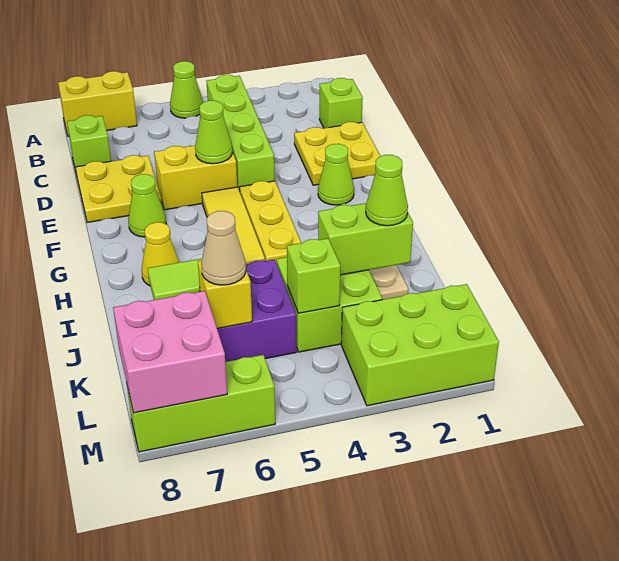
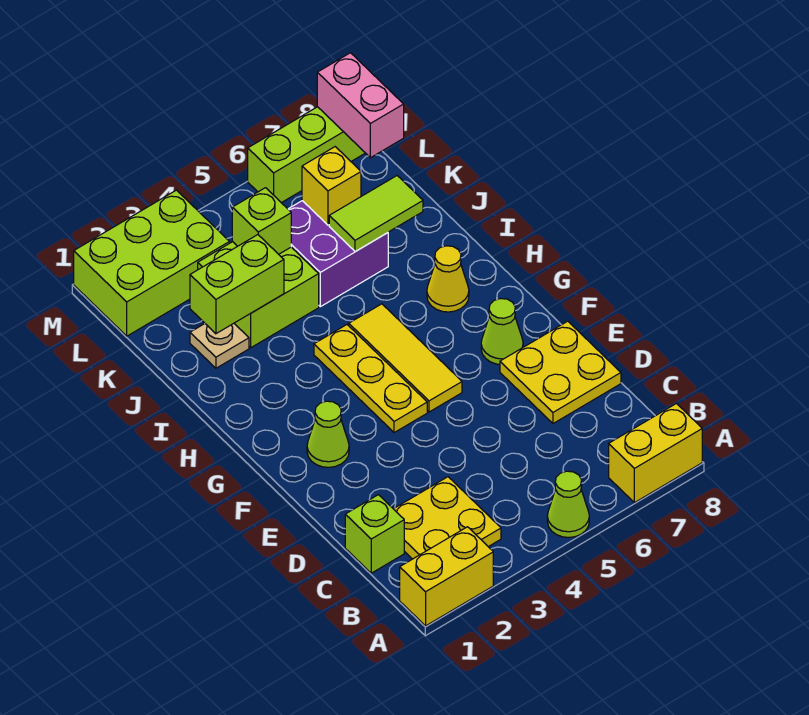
lime brick B4:E4 level 1 -> none
lime brick C8 level 1 -> none
yellow plate D1:E2 level 1 -> yellow plate B2:C3 level 1
yellow brick E5:E6 level 1 -> yellow brick A1:A2 level 1
lime cone E5 level 2 -> none
lime cone J2 level 3 -> none
tan cone K6 level 3 -> none
pink brick L7:M8 level 2 -> pink brick L8:M8 level 2

